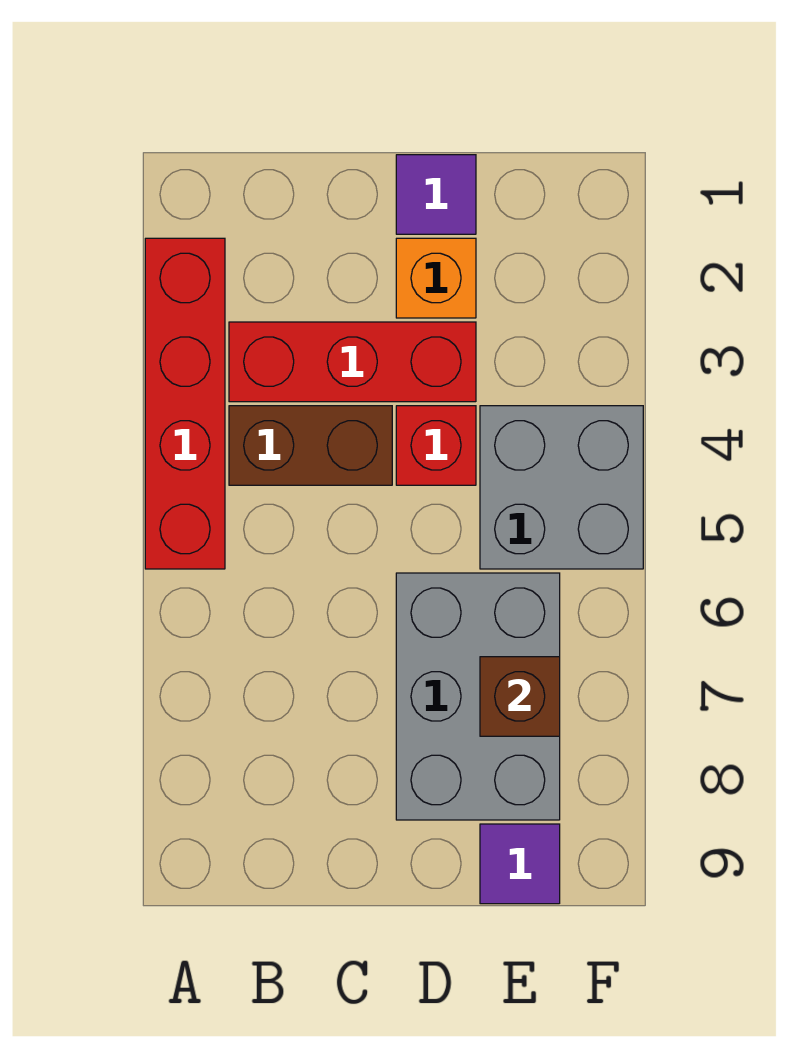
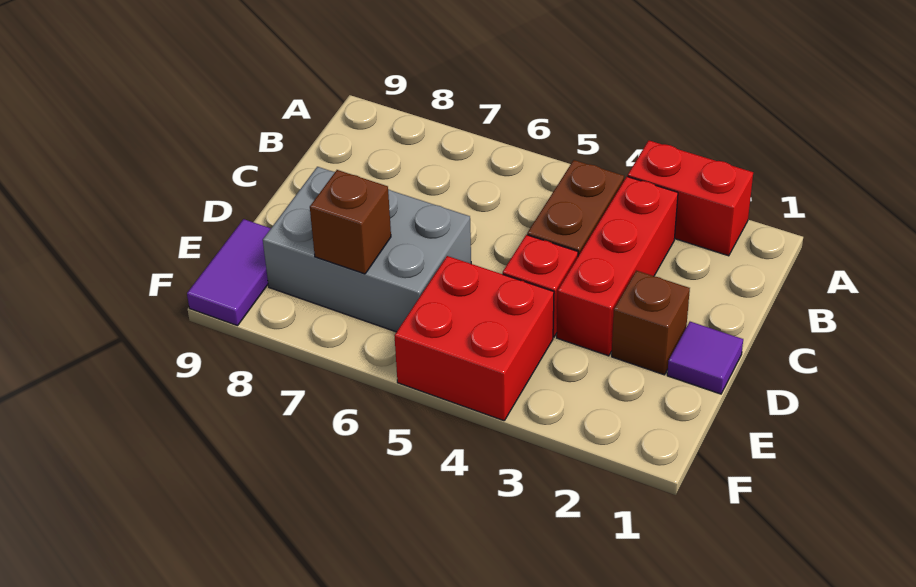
red brick A2:A5 level 1 -> red brick A2:A3 level 1
orange brick D2 level 1 -> brown brick D2 level 1
grey brick E4:F5 level 1 -> red brick E4:F5 level 1
purple tile E9 level 1 -> purple tile E9:F9 level 1

